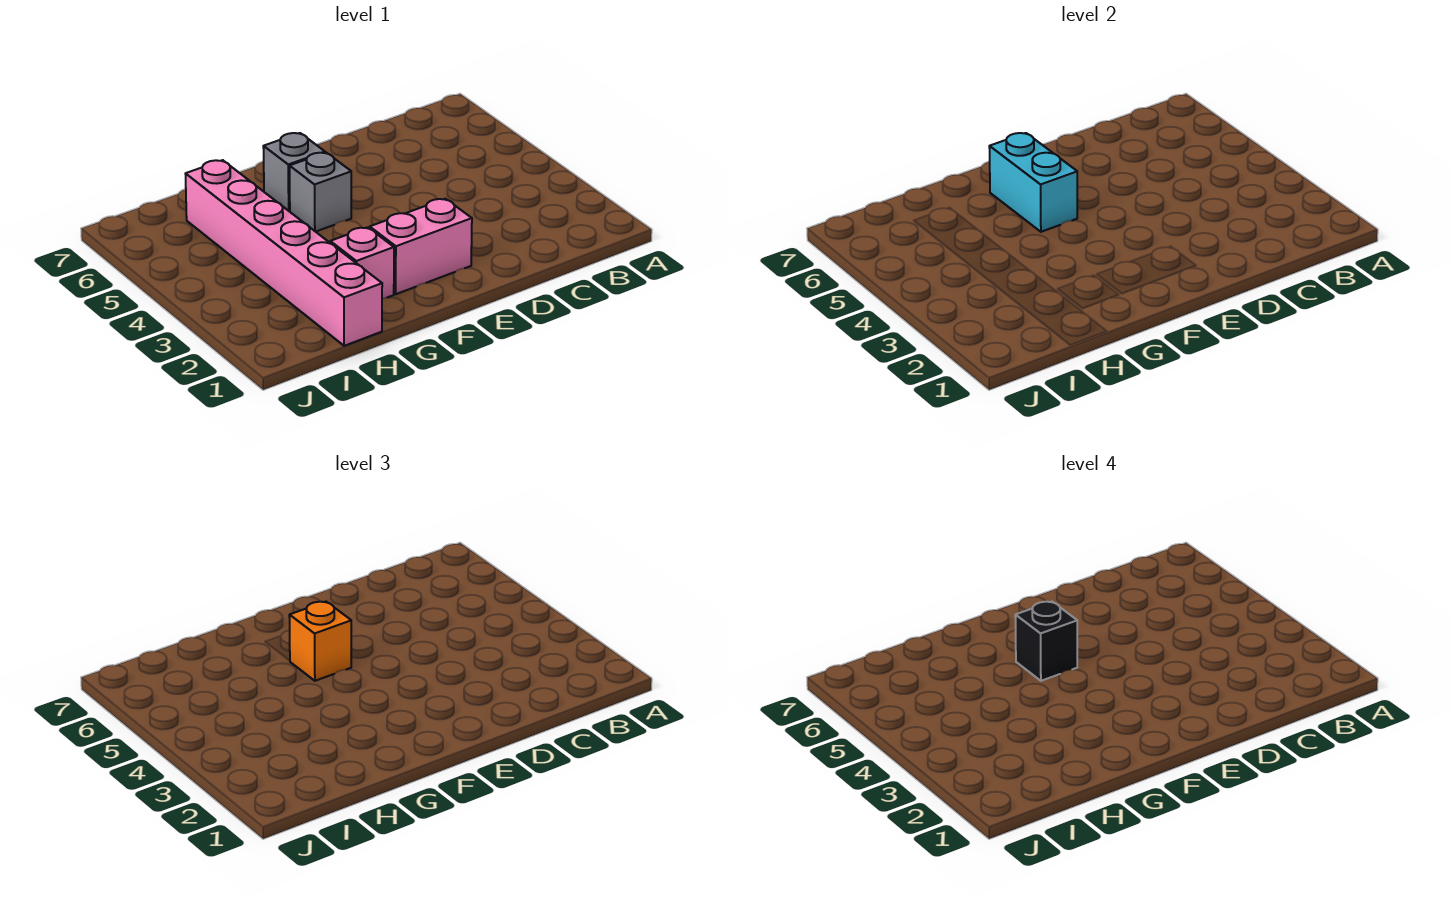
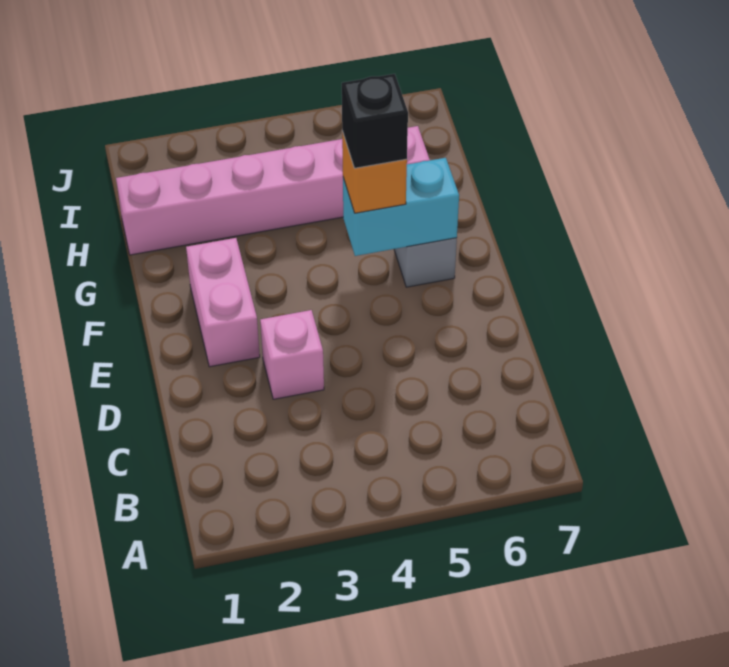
grey brick F5 level 1 -> none
pink brick G2 level 1 -> pink brick D3 level 1

